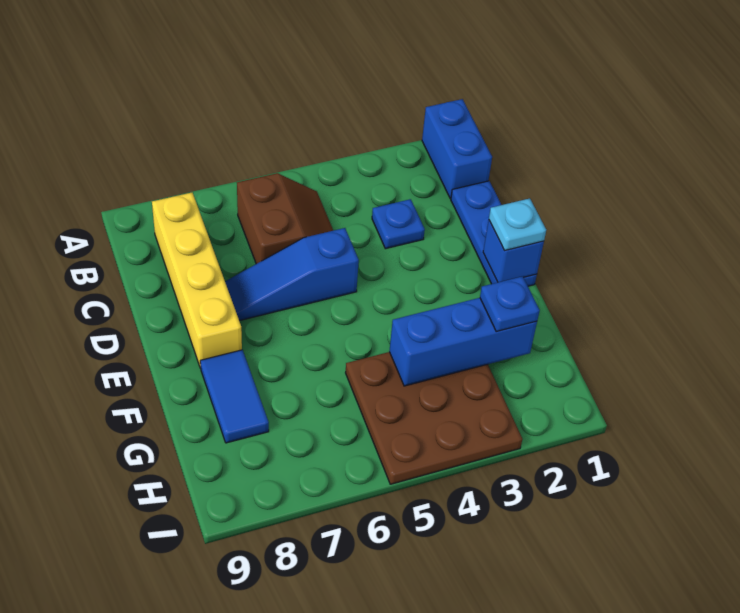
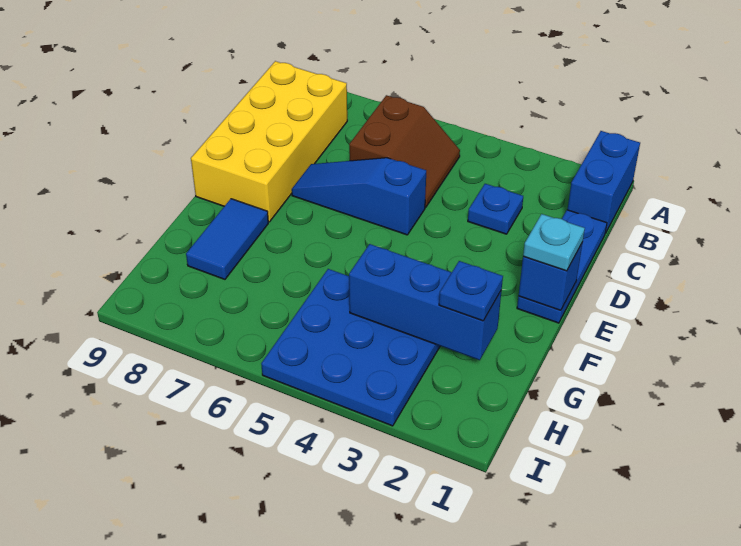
yellow brick B8:E8 level 1 -> yellow brick B8:E9 level 1
brown plate G3:I5 level 1 -> blue plate G3:I5 level 1

